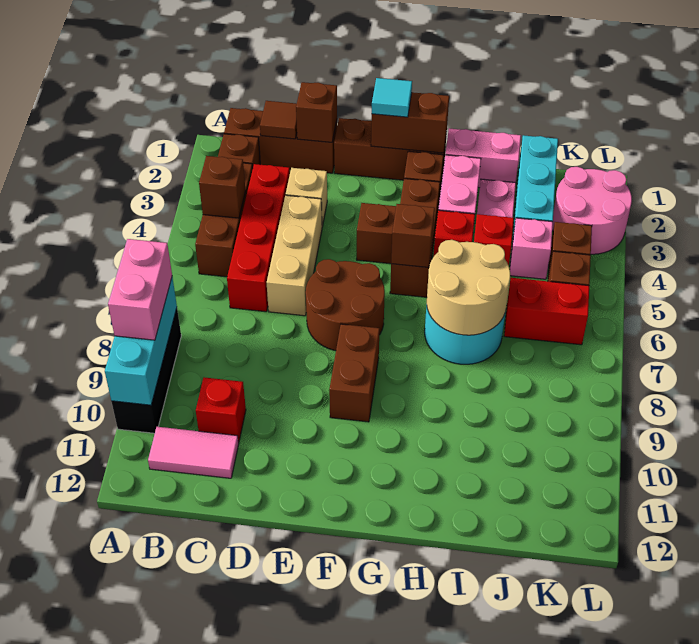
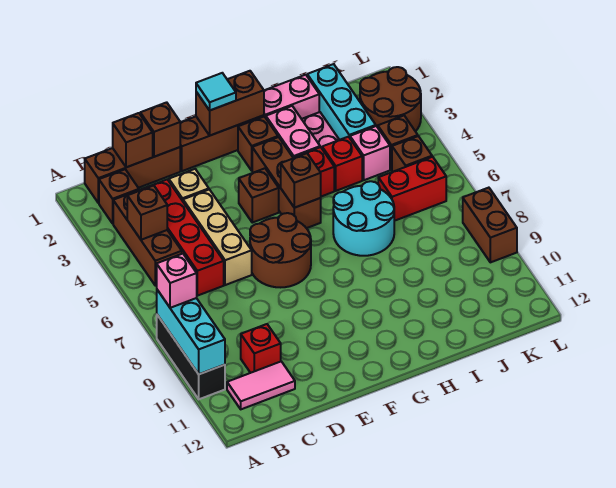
pink brick A8:A9 level 3 -> pink brick A8 level 3
brown tile C1 level 2 -> brown brick C1 level 2
brown brick F8:F9 level 1 -> brown brick L8:L9 level 1
tan round brick H6:I7 level 2 -> none
pink round brick K2:L3 level 1 -> brown round brick K2:L3 level 1

